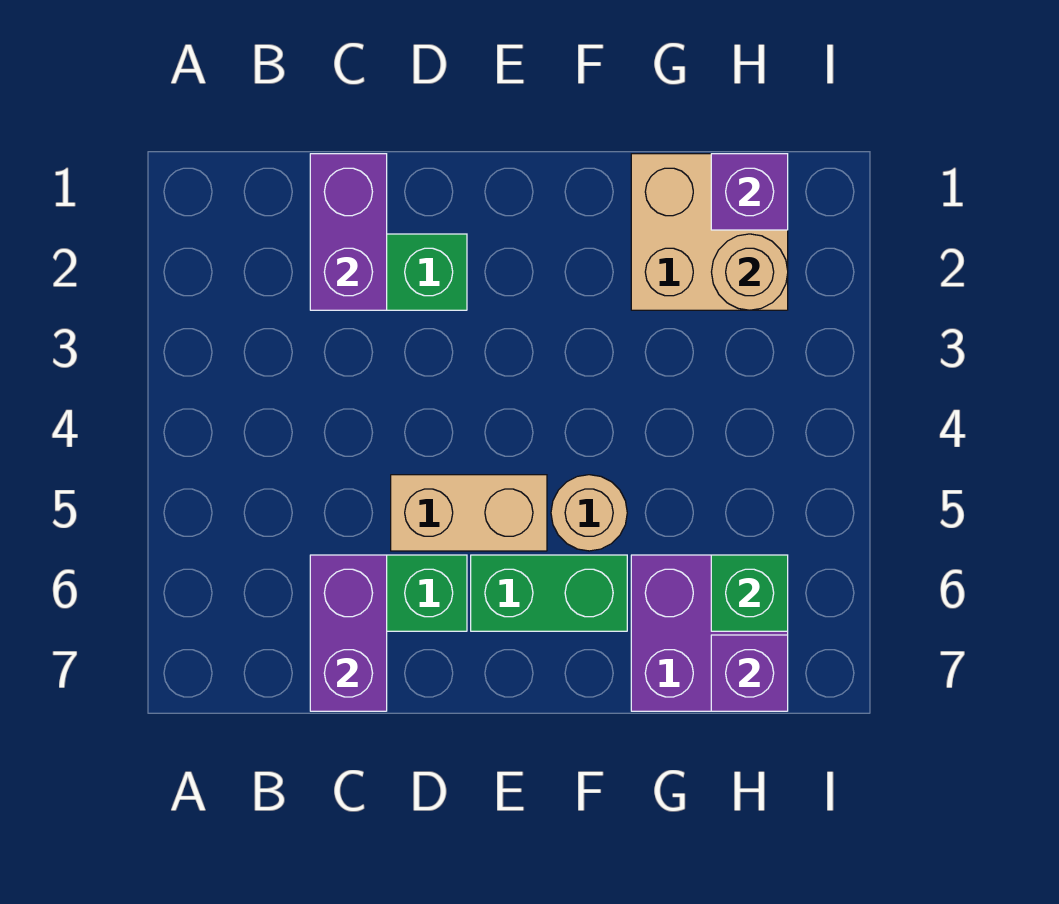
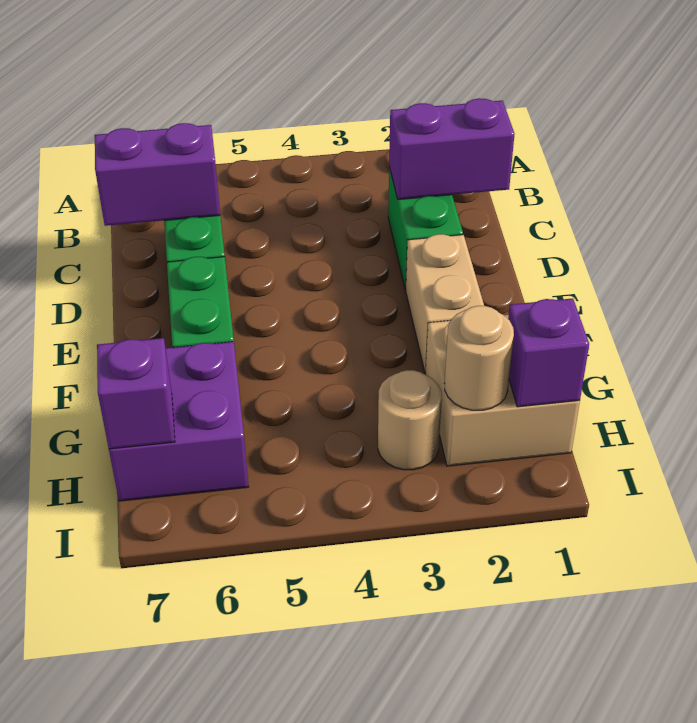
tan brick D5:E5 level 1 -> tan brick E2:F2 level 1
tan round brick F5 level 1 -> tan round brick H3 level 1
green brick H6 level 2 -> none

